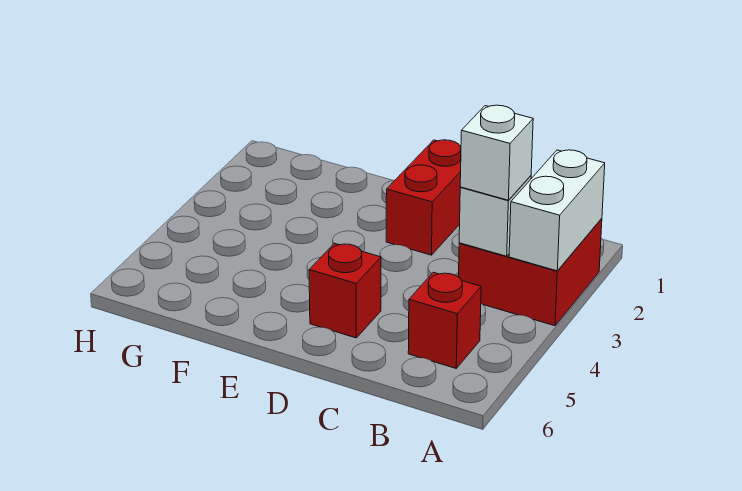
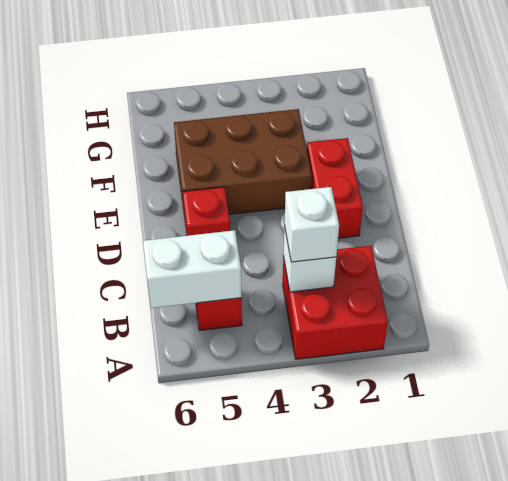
white brick A2:A3 level 2 -> white brick B5:B6 level 2
red brick D1:D2 level 1 -> red brick D2:E2 level 1
none -> brown brick E3:F5 level 1

